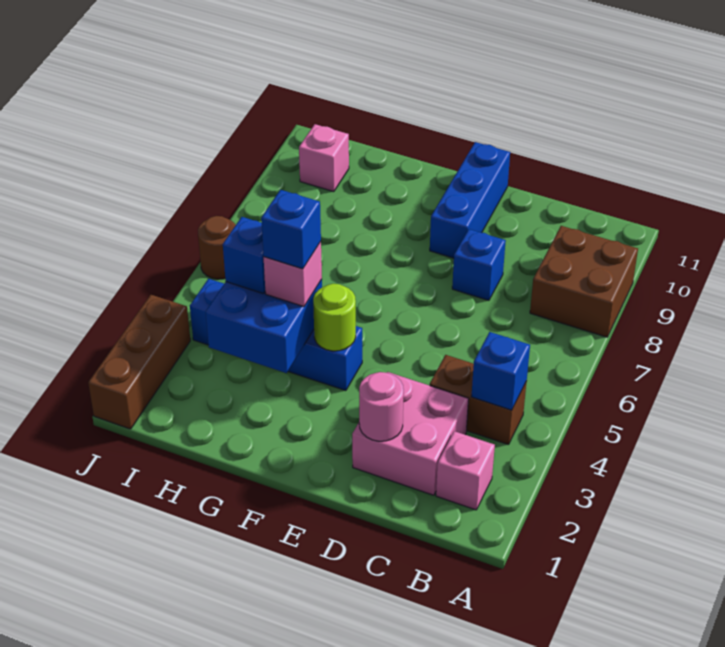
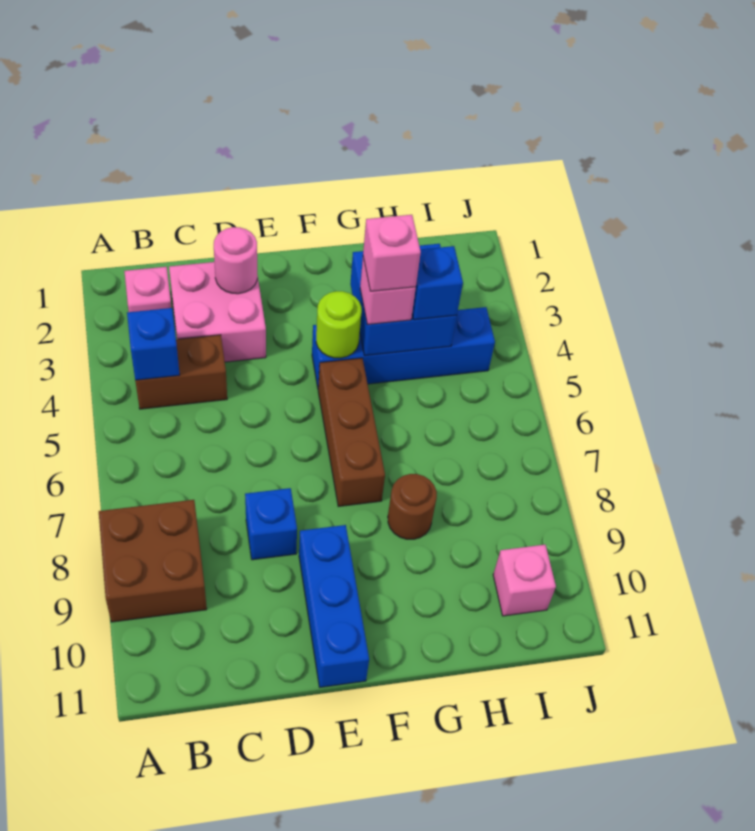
blue brick G4 level 4 -> pink brick G4 level 4
brown brick J1:J3 level 1 -> brown brick F5:F7 level 1
brown round brick J6 level 1 -> brown round brick G8 level 1

